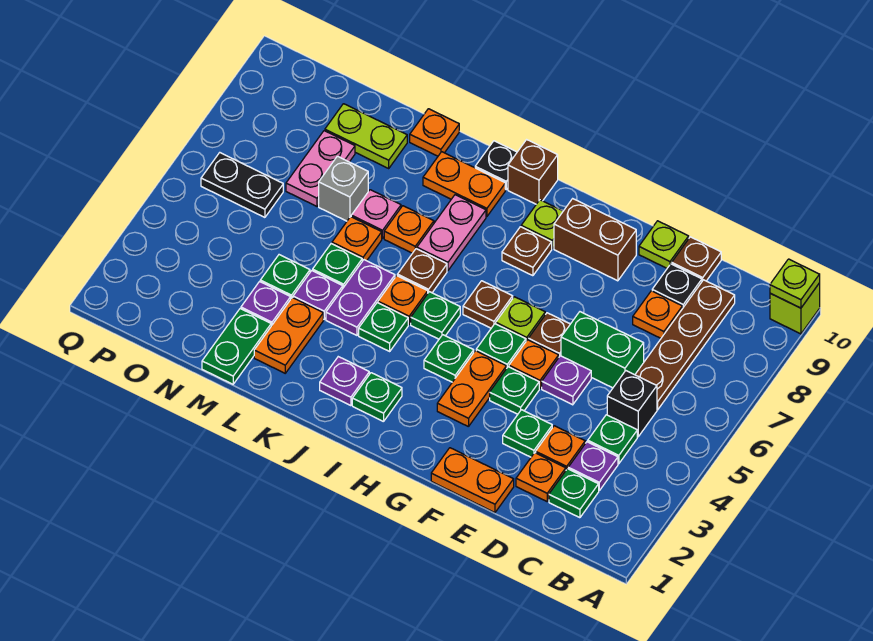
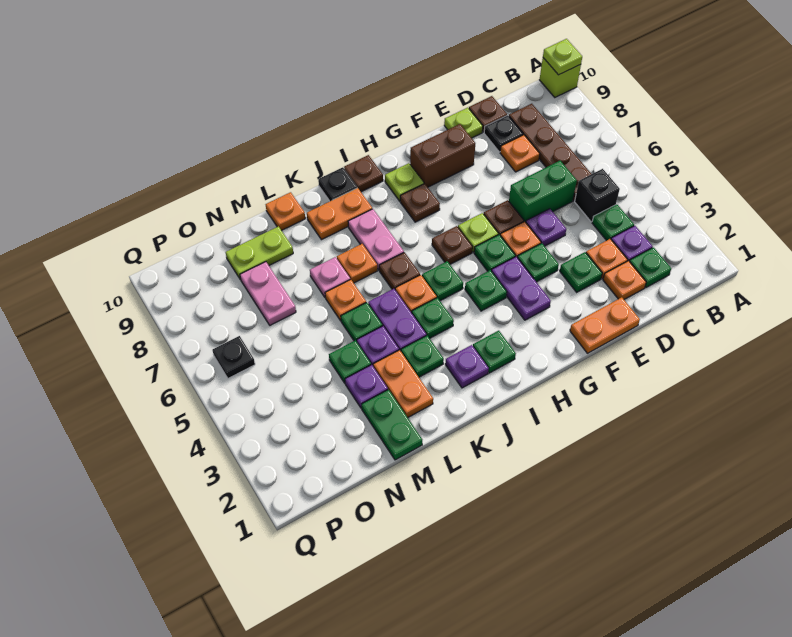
orange plate G3:G4 level 1 -> purple plate G3:G4 level 1
brown brick I10 level 1 -> brown plate I10 level 1
none -> green plate K3 level 1
grey brick M7 level 1 -> none
black plate O6:P6 level 1 -> black plate P6 level 1

